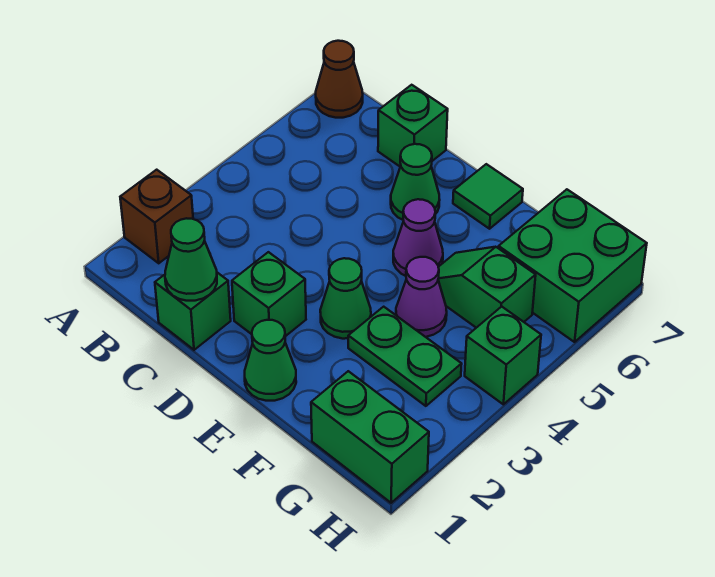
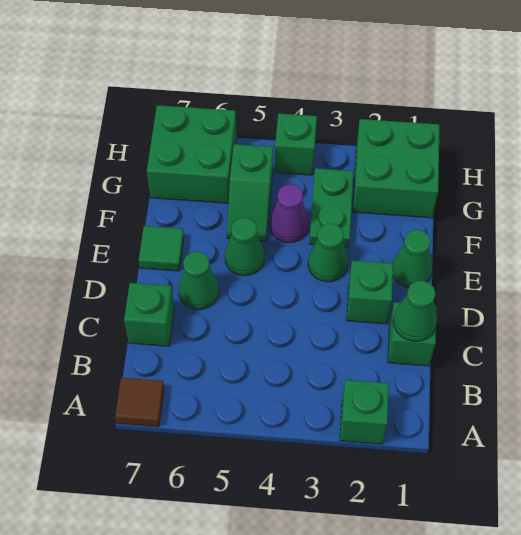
brown brick A2 level 1 -> green brick A2 level 1
brown cone A7 level 1 -> brown tile A7 level 1
purple cone E5 level 1 -> green cone E5 level 1
green brick G1:H1 level 1 -> green brick G1:H2 level 1

